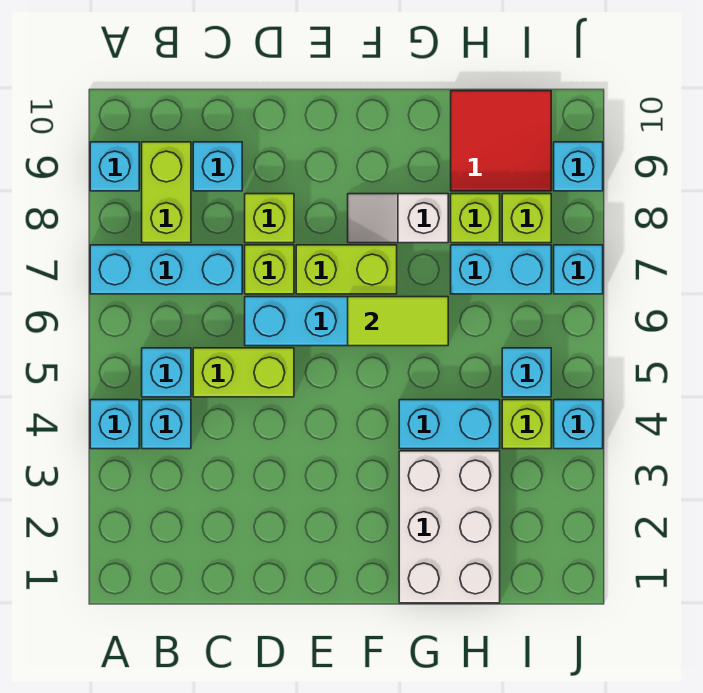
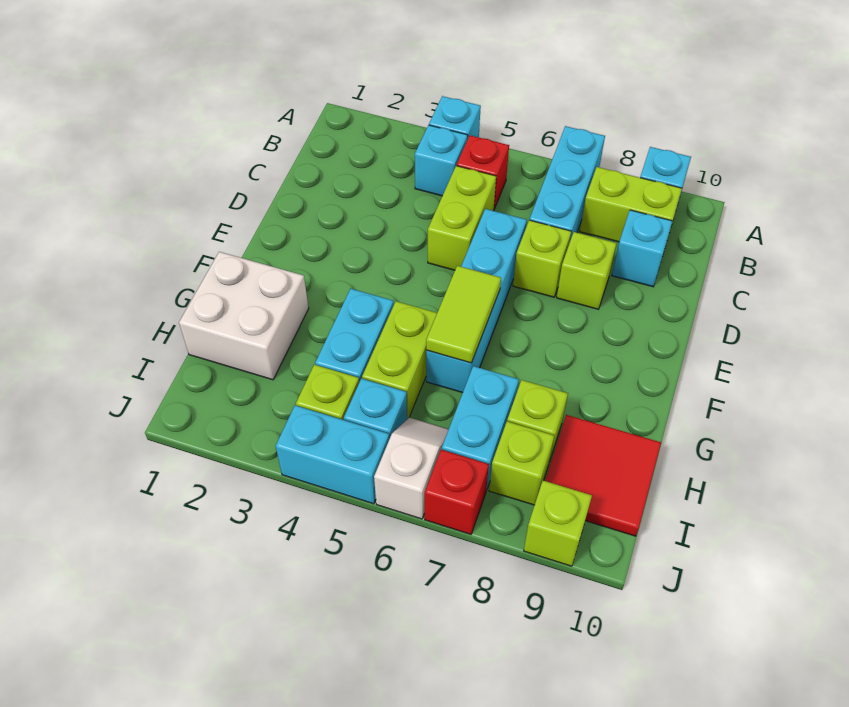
cyan brick B5 level 1 -> red brick B5 level 1
lime brick E7:F7 level 1 -> lime brick G5:H5 level 1
white slope F8:G8 level 1 top G -> white slope I6:J6 level 1 top J
white brick G1:H3 level 1 -> white brick G1:H2 level 1
cyan brick J4 level 1 -> cyan brick J4:J5 level 1
cyan brick J7 level 1 -> red brick J7 level 1
cyan brick J9 level 1 -> lime brick J9 level 1

